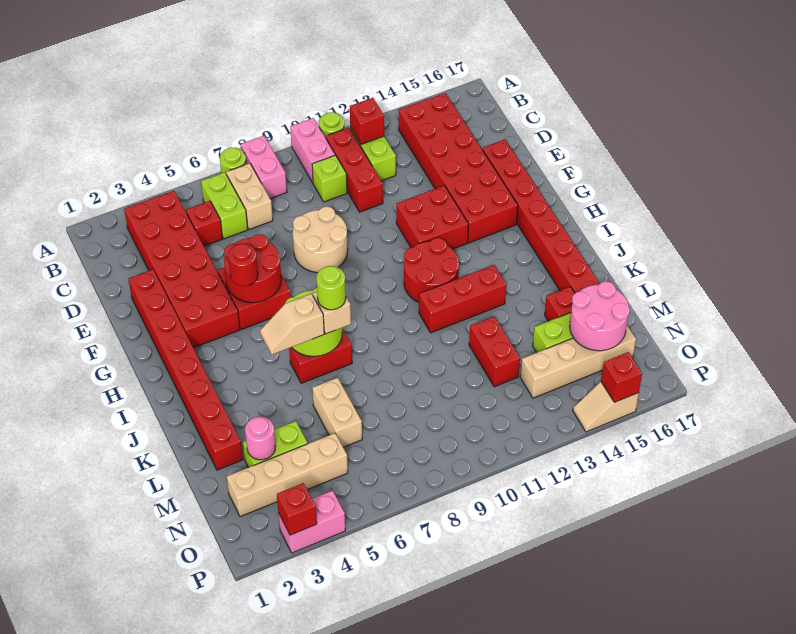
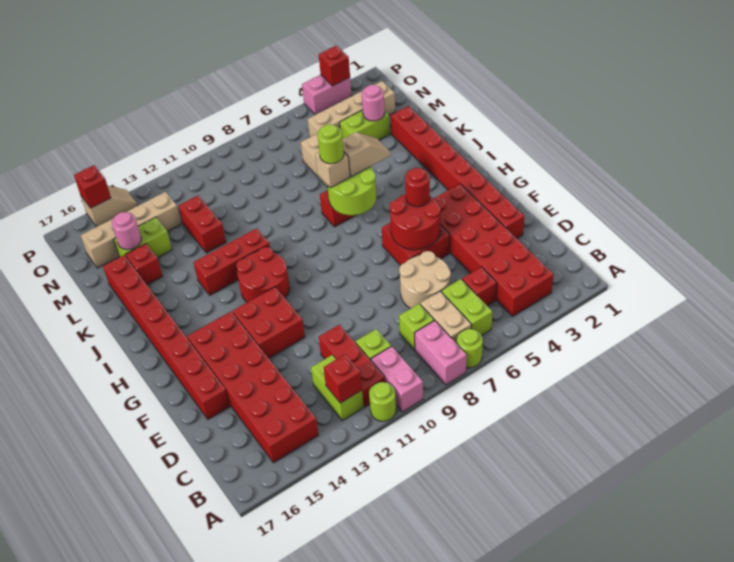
none -> lime brick C8 level 1
tan round brick E8:F9 level 1 -> tan round brick D6:E7 level 1
pink round brick M15:N16 level 2 -> pink round brick M15 level 2

